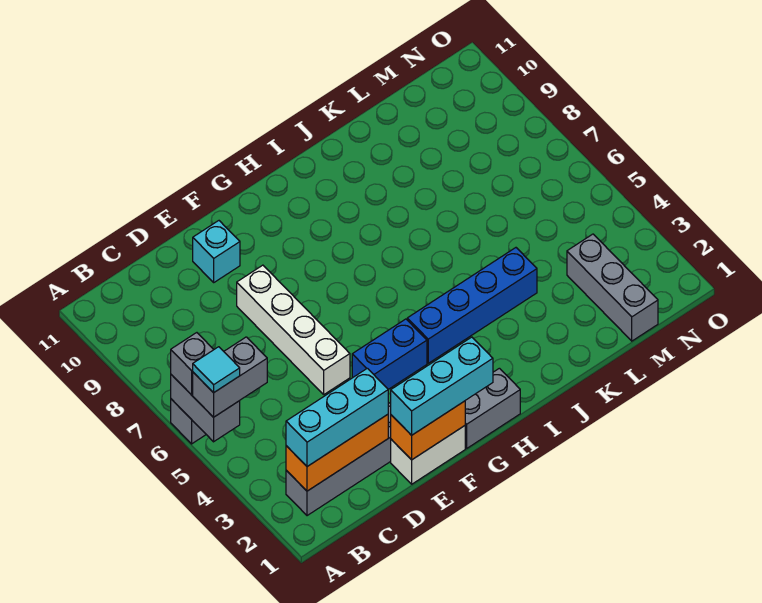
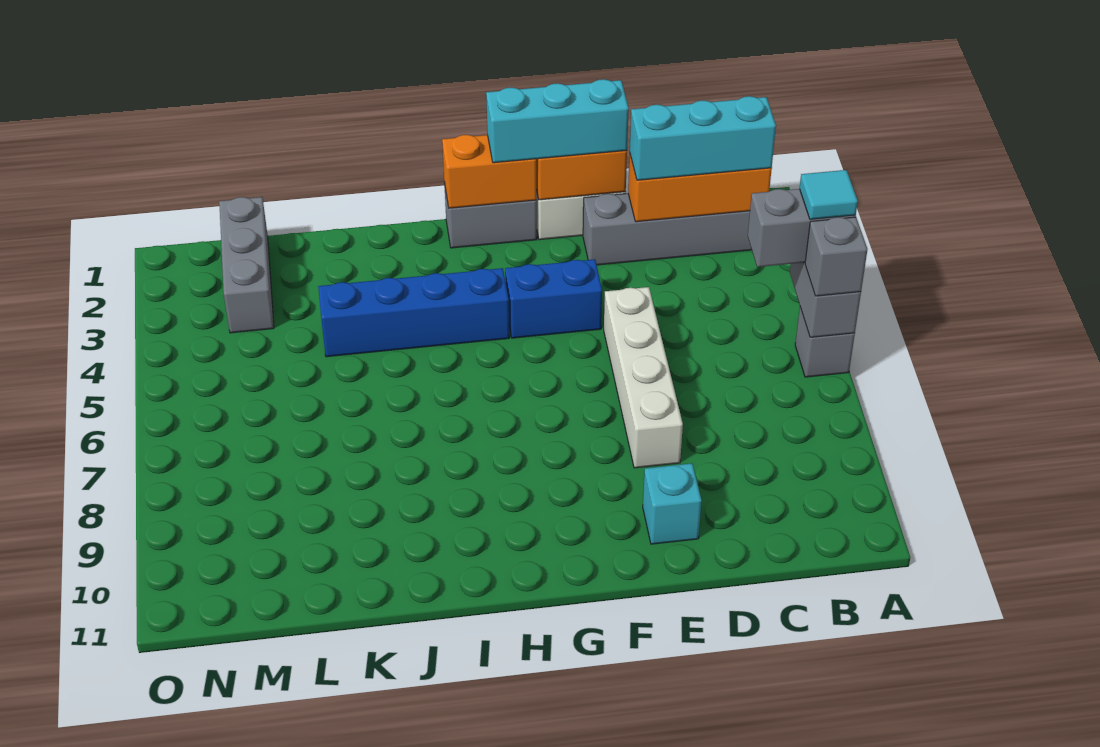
none -> orange brick G1:H1 level 2

